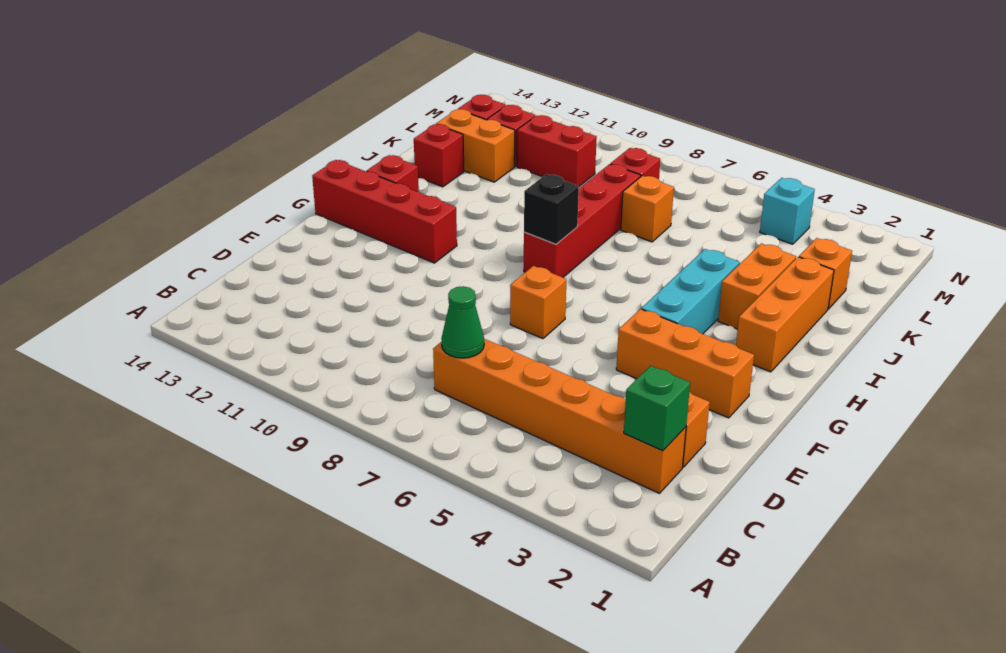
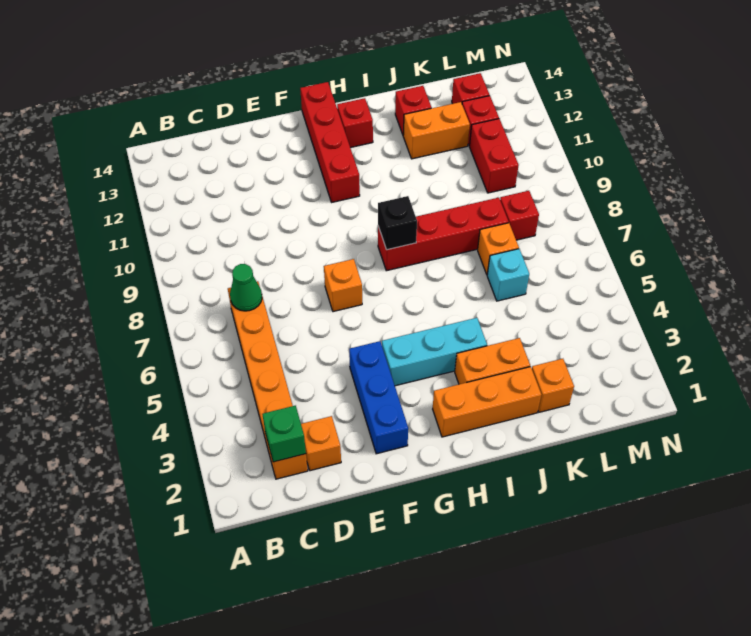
orange brick F2:F4 level 1 -> blue brick F2:F4 level 1
orange brick K12:K13 level 1 -> orange brick J12:K12 level 1
cyan brick M4 level 1 -> cyan brick K6 level 1

